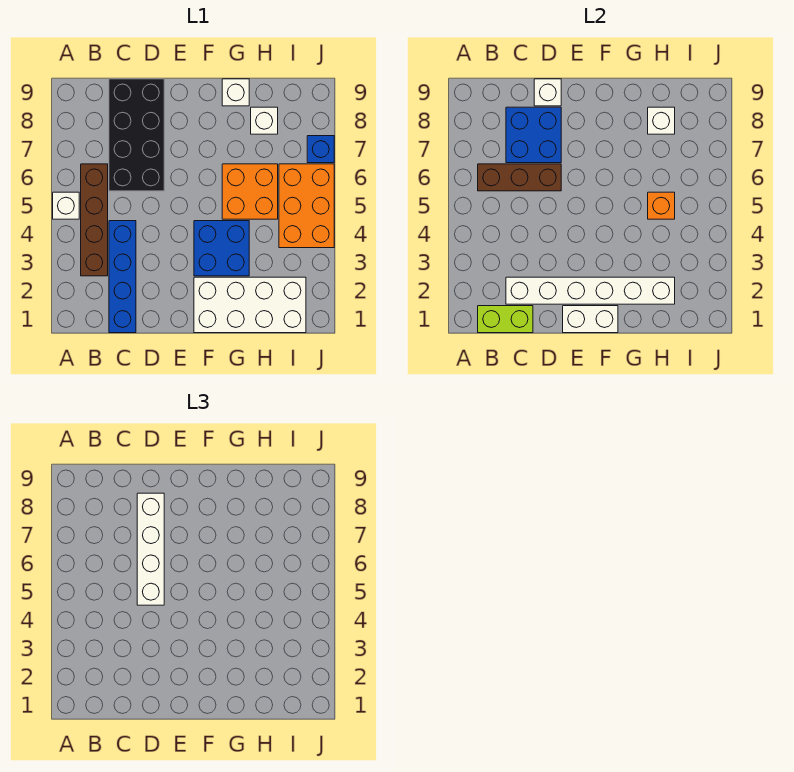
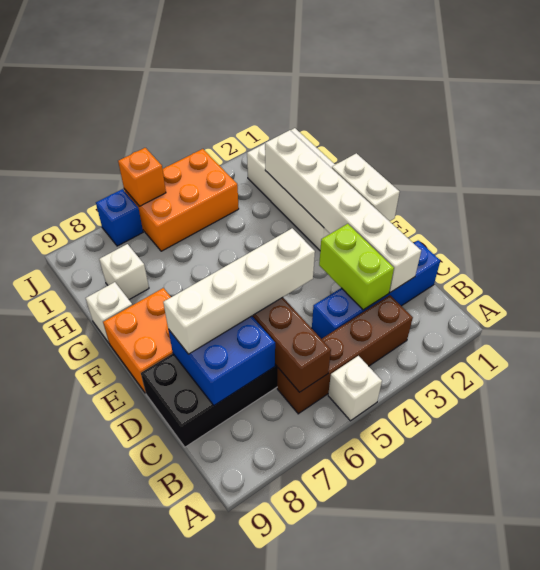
lime brick B1:C1 level 2 -> lime brick C3:D3 level 2
white brick D9 level 2 -> none
blue brick F3:G4 level 1 -> none
orange brick G5:H6 level 1 -> orange brick E8:F9 level 1
orange brick H5 level 2 -> orange brick J6 level 2
white brick H8 level 2 -> none

